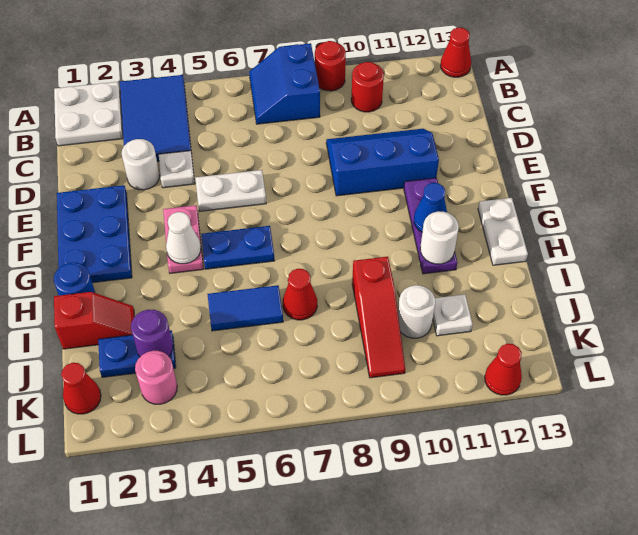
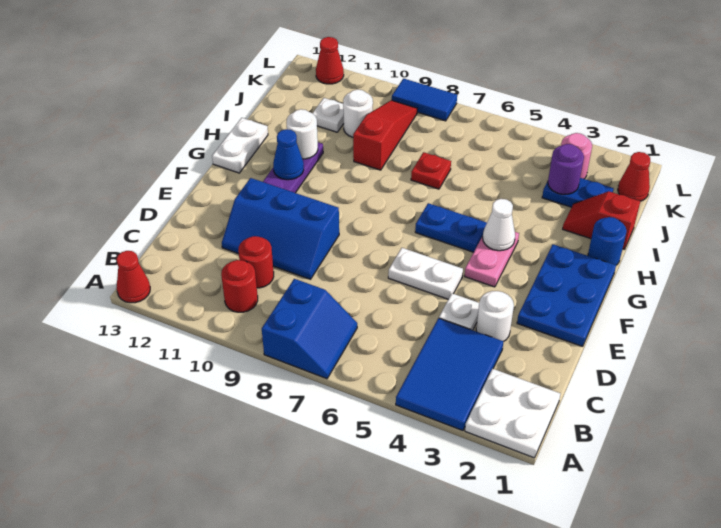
red round brick A9 level 1 -> red round brick C10 level 1
blue tile I5:I6 level 1 -> blue tile L8:L9 level 1
red cone I7 level 1 -> red plate I7 level 1

